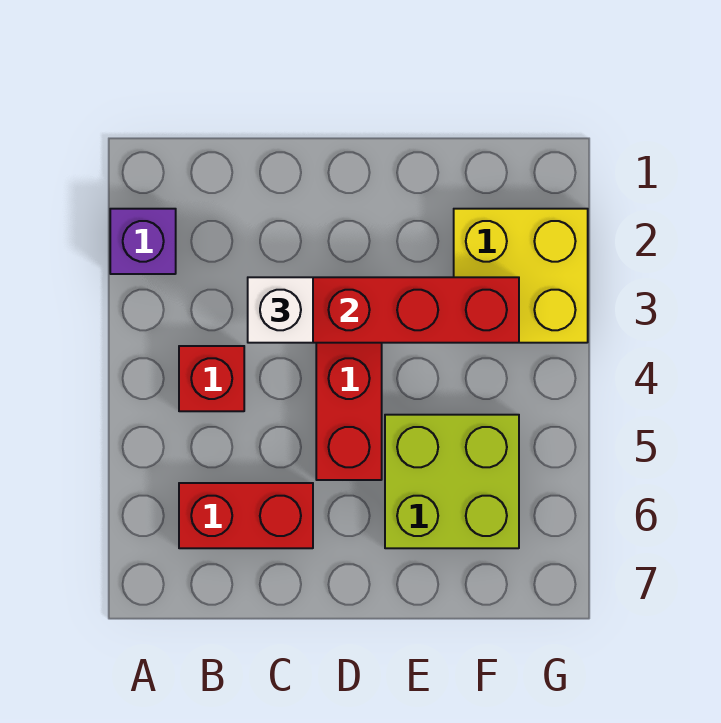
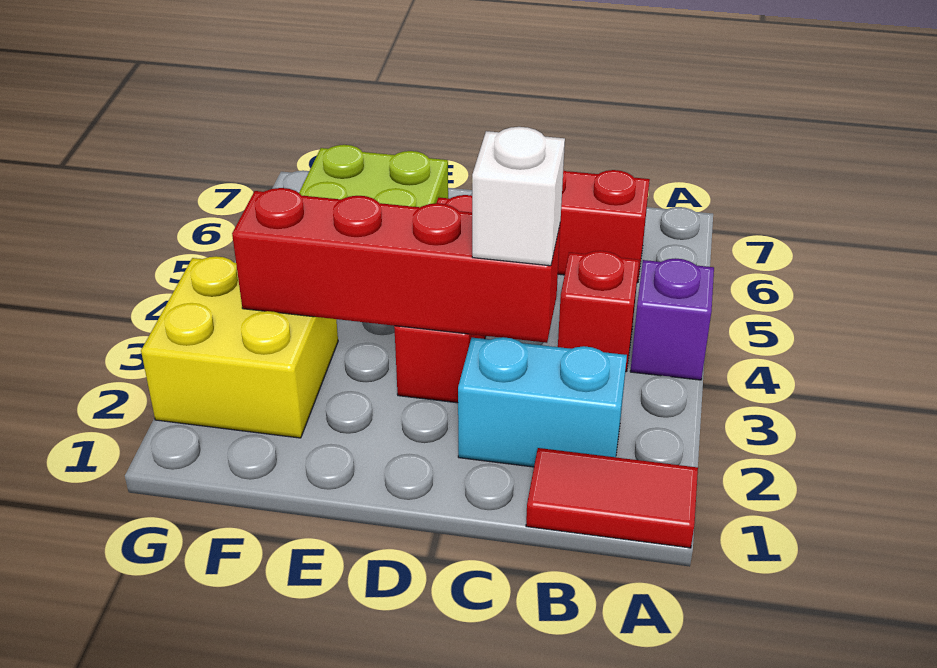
none -> red tile A1:B1 level 1
purple brick A2 level 1 -> purple brick A4 level 1
none -> cyan brick B2:C2 level 1

